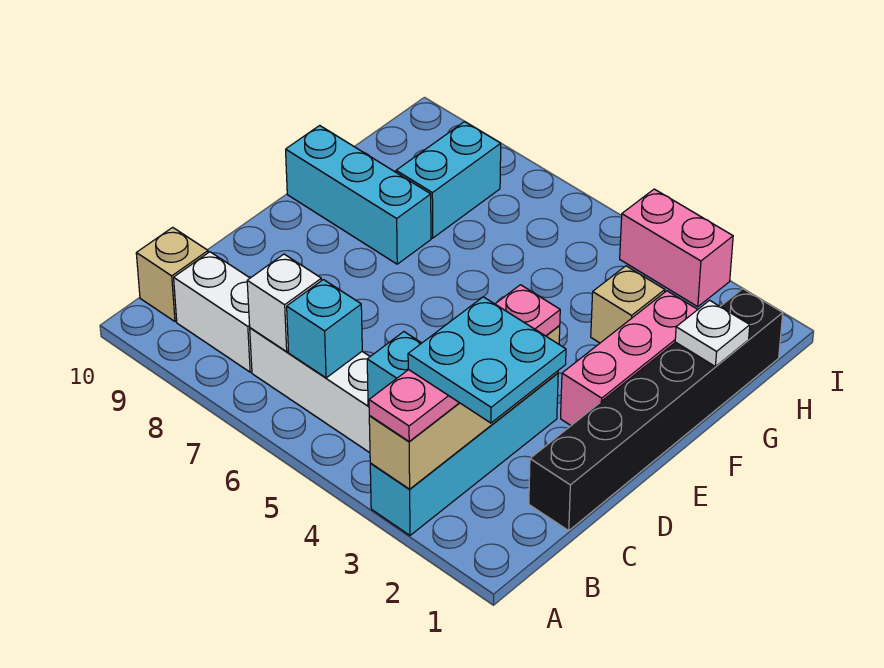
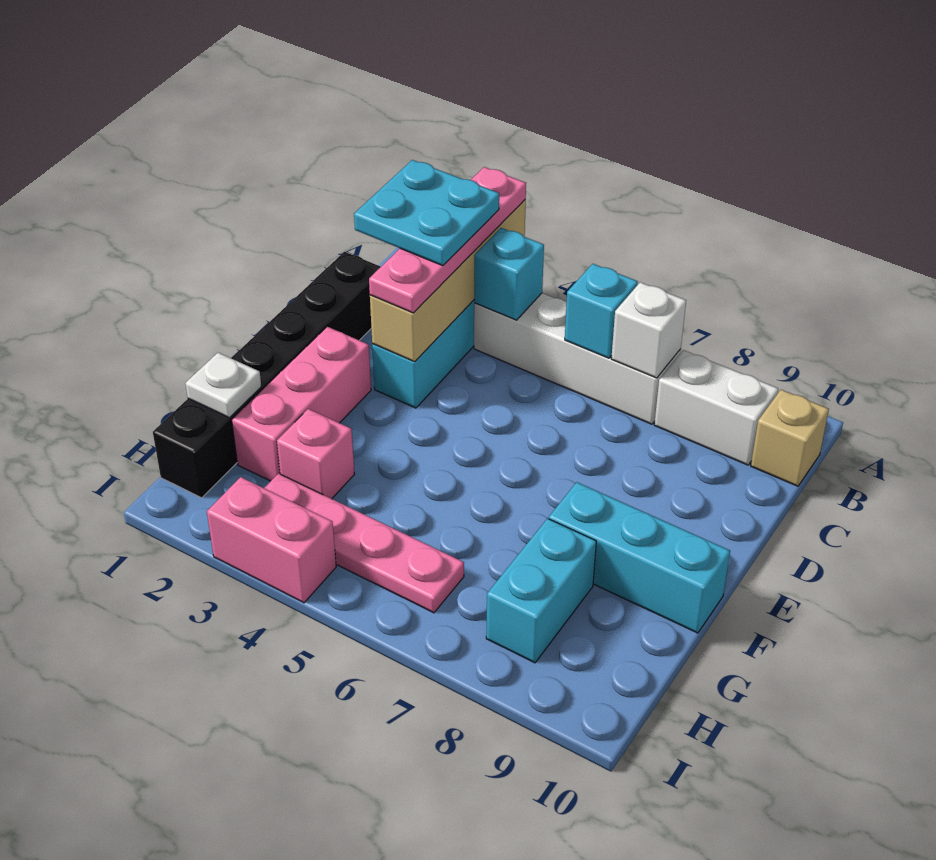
tan brick G3 level 1 -> pink brick G3 level 1
none -> pink plate H3:H6 level 1

